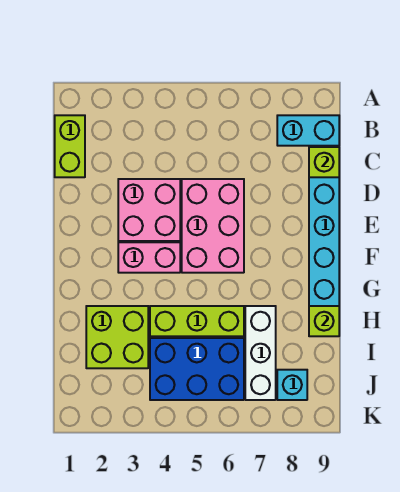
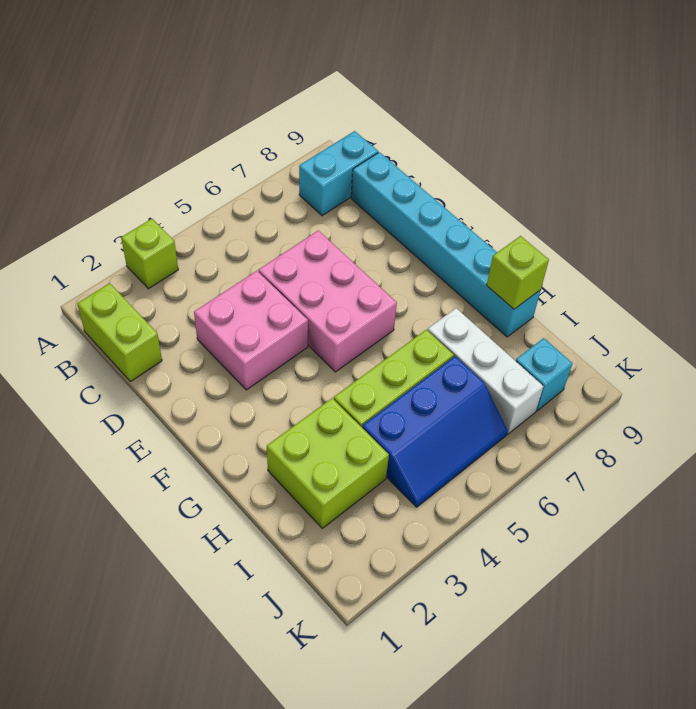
lime brick C9 level 2 -> lime brick A3 level 1
pink brick F3:F4 level 1 -> none
blue brick I4:J6 level 1 -> blue slope I4:J6 level 1 top I

